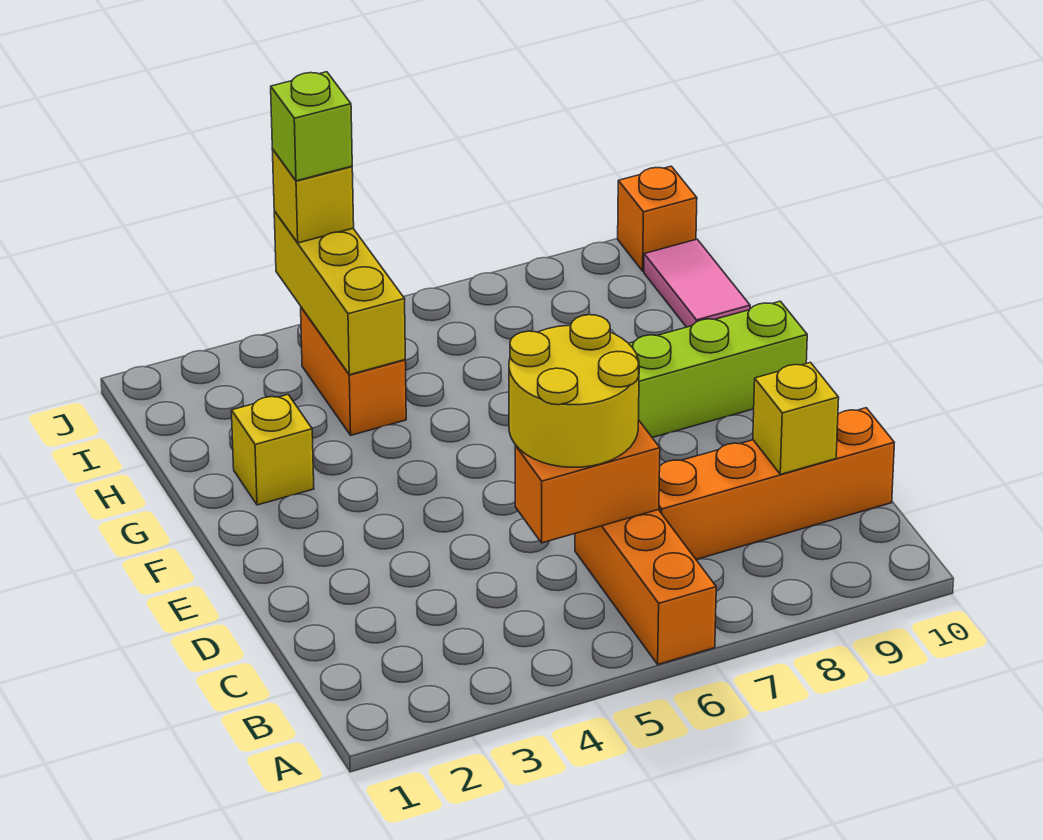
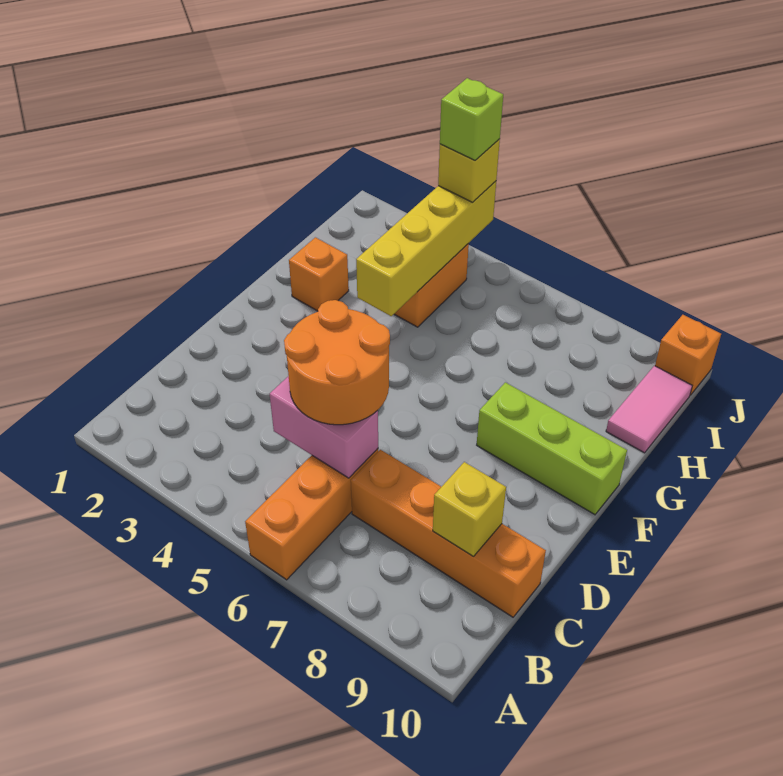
orange brick C5:C6 level 2 -> pink brick C5:C6 level 2
yellow round brick C5:D6 level 3 -> orange round brick C5:D6 level 3
yellow brick G2 level 1 -> orange brick G2 level 1
yellow brick H4:J4 level 2 -> yellow brick G4:J4 level 2

